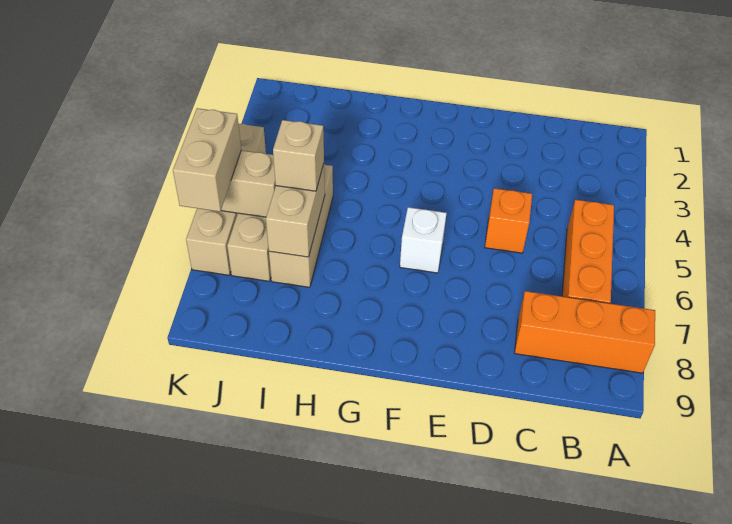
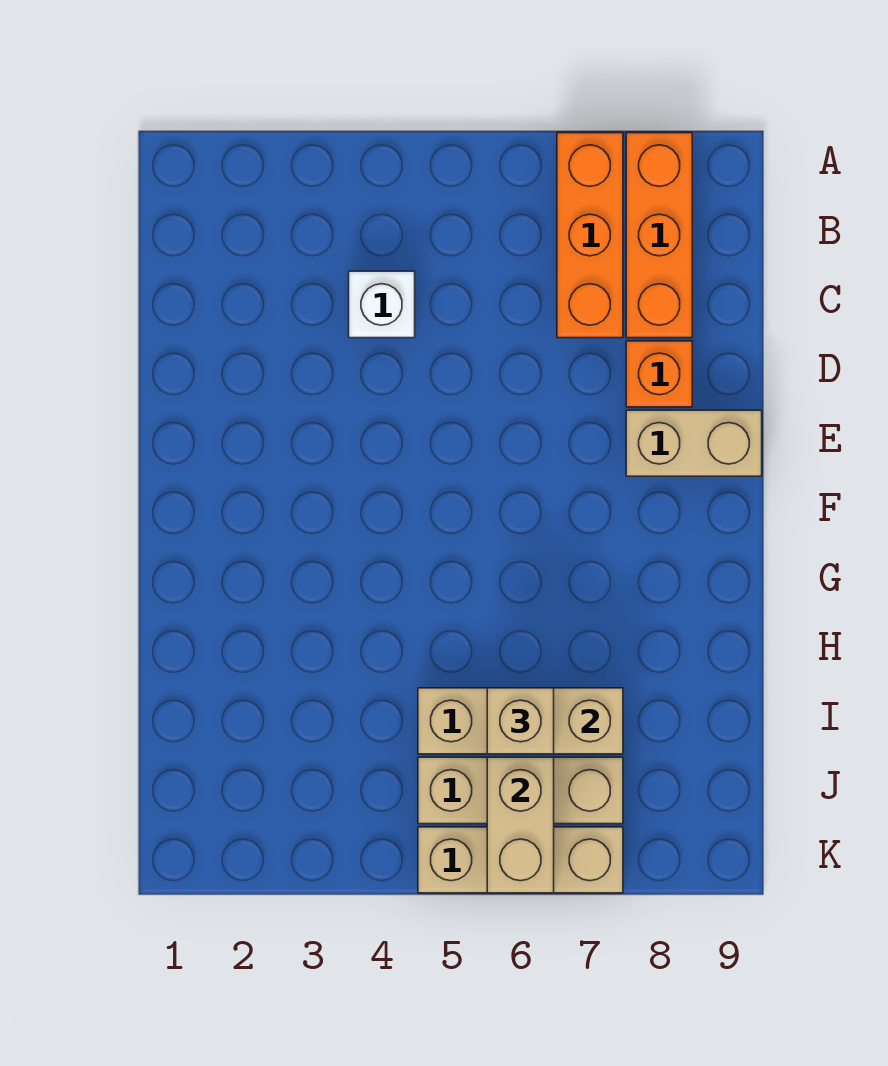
orange brick B5:B7 level 1 -> orange brick A7:C7 level 1
orange brick D5 level 1 -> orange brick D8 level 1
white brick F6 level 1 -> white brick C4 level 1
tan brick K4:K7 level 1 -> tan brick K5:K7 level 1
tan brick K6:K7 level 3 -> tan brick E8:E9 level 1

